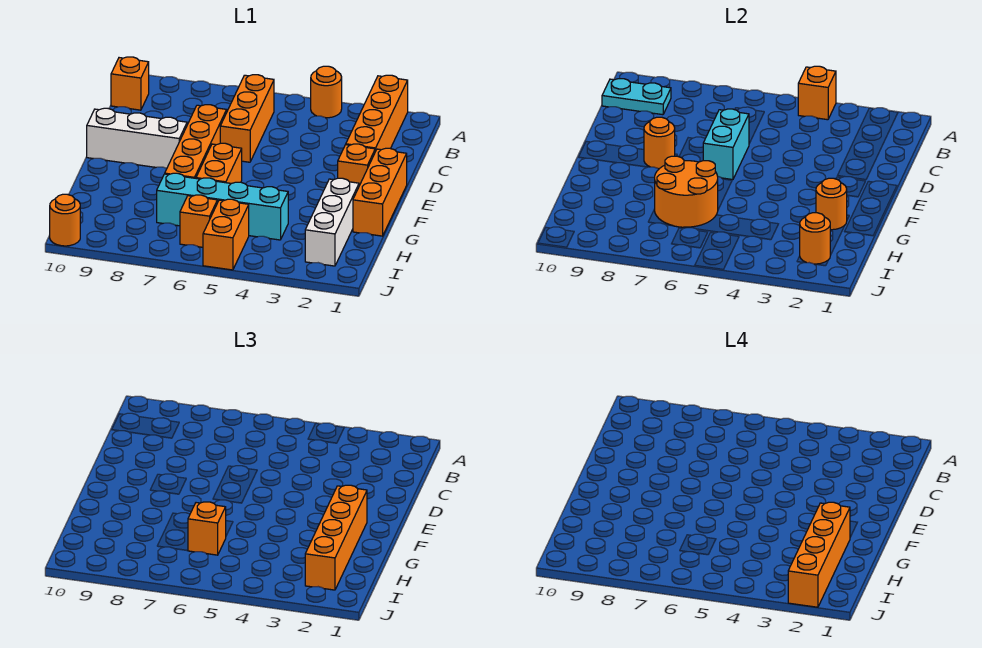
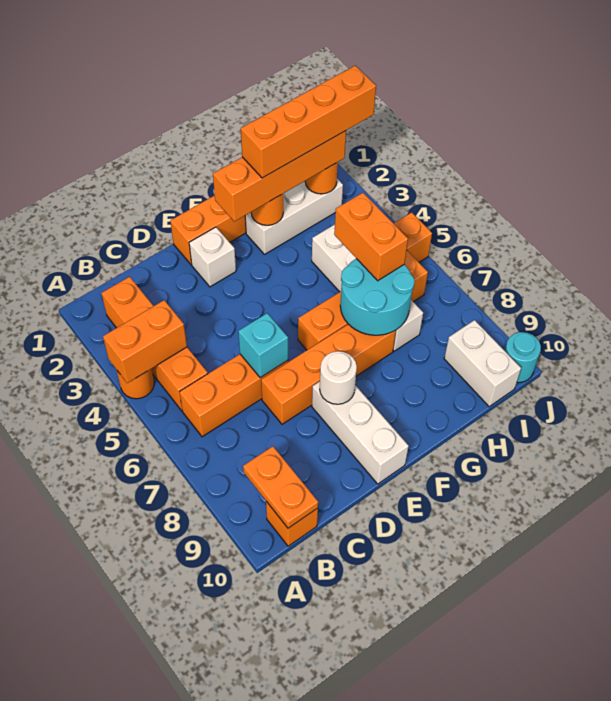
orange brick A2:D2 level 1 -> orange brick B2:B5 level 1
orange brick A4 level 2 -> orange brick A4:B4 level 2
cyan plate B9:B10 level 2 -> orange plate B9:B10 level 2
cyan brick D6:E6 level 2 -> cyan brick D6 level 2
orange brick E2 level 1 -> white brick E2 level 1
orange round brick E8 level 2 -> white round brick E8 level 2
orange round brick G6:H7 level 2 -> cyan round brick G6:H7 level 2
cyan brick H4:H7 level 1 -> white brick H4:H7 level 1
orange brick H6 level 3 -> orange brick H5:H6 level 3
none -> white brick I9:I10 level 1
orange round brick J10 level 1 -> cyan round brick J10 level 1

